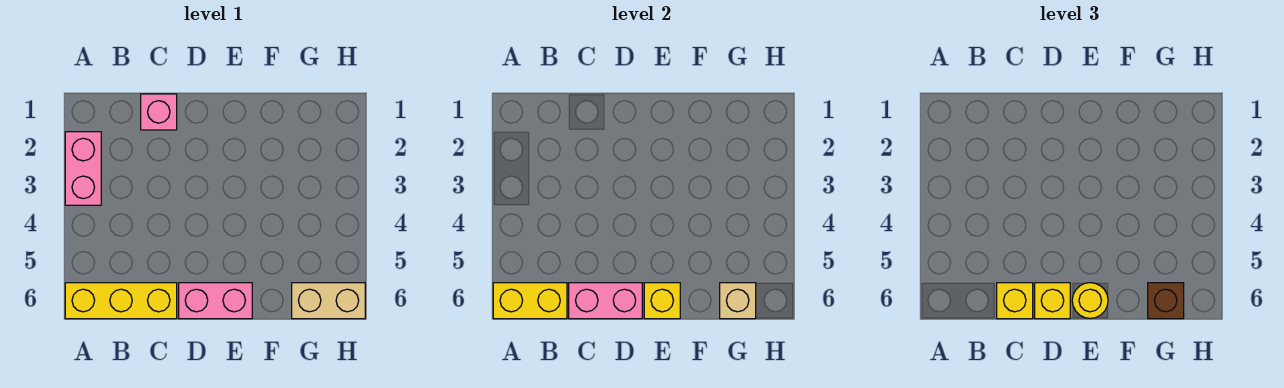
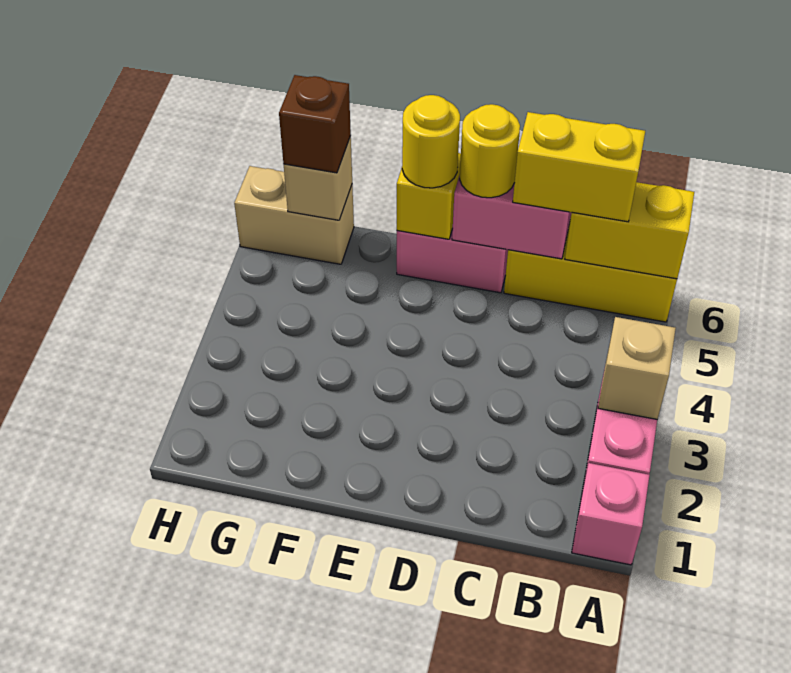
none -> tan brick A3 level 2
pink brick C1 level 1 -> pink brick A1 level 1
yellow brick C6 level 3 -> yellow brick B6:C6 level 3
yellow brick D6 level 3 -> yellow round brick D6 level 3

